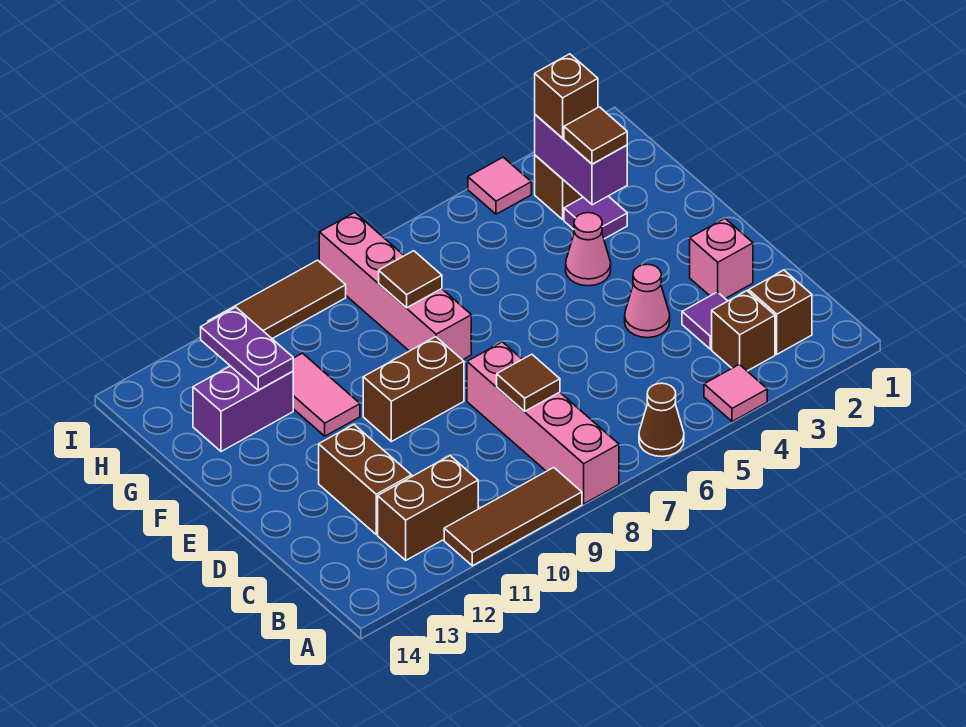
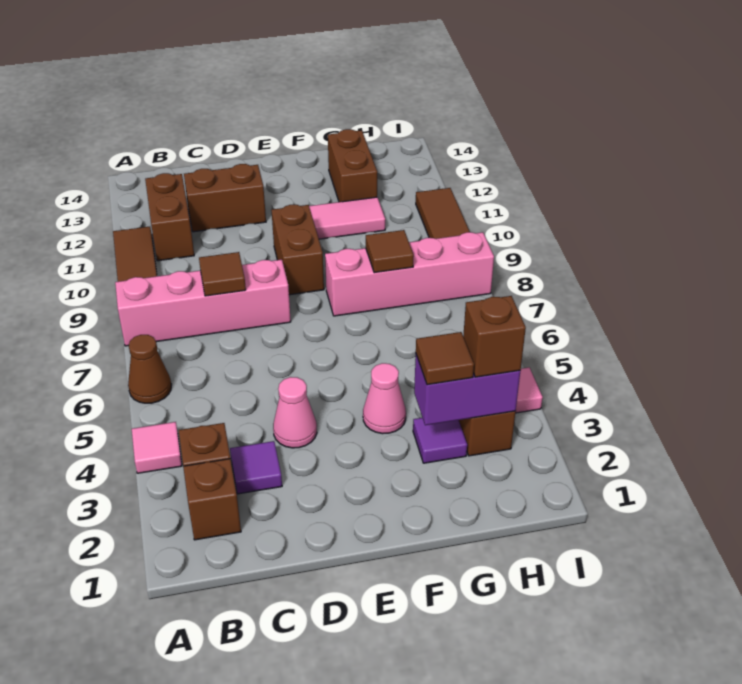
pink brick D2 level 1 -> none
purple brick G12:G13 level 1 -> brown brick G12:G13 level 1
purple plate G12:H12 level 2 -> none

